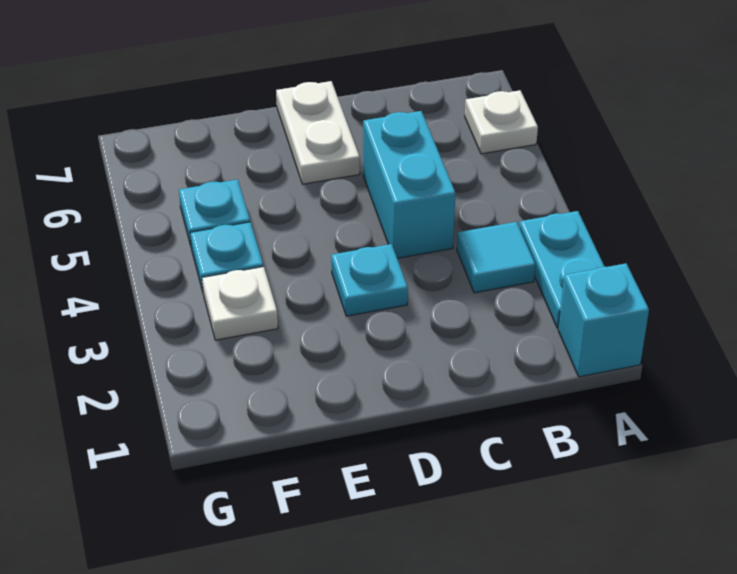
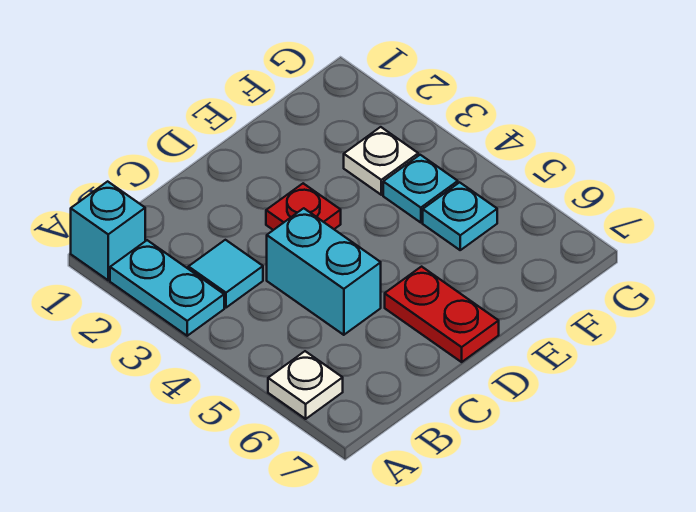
cyan plate D3 level 1 -> red plate D3 level 1
white plate D6:D7 level 1 -> red plate D6:D7 level 1

